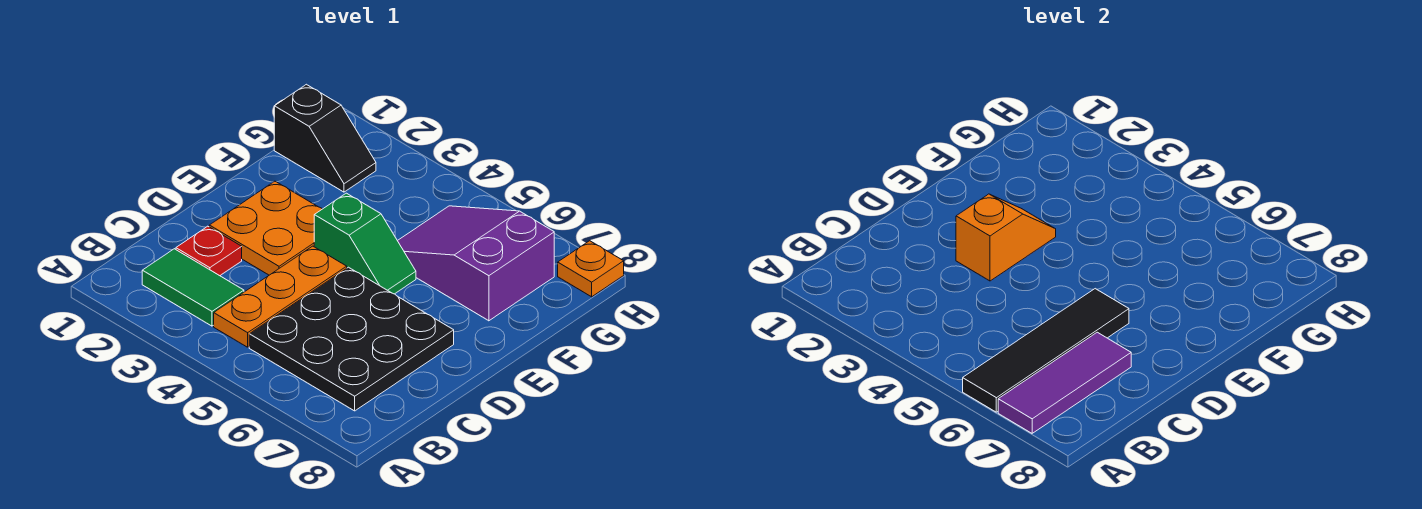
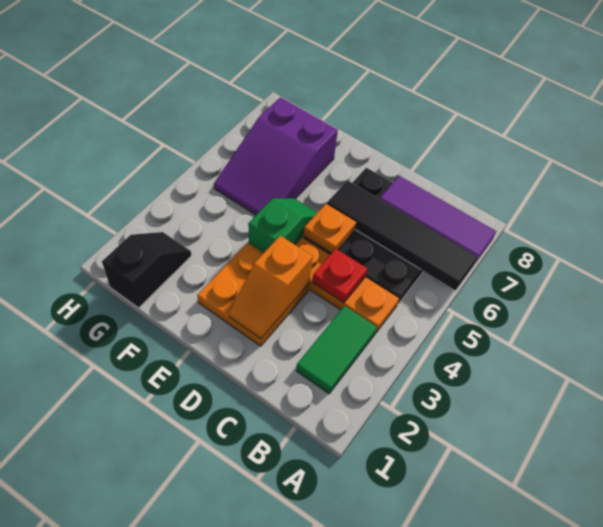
red plate C2 level 1 -> red plate C4 level 2
orange slope D3:E3 level 2 top D -> orange slope D2:D3 level 2 top 3
orange plate H8 level 1 -> orange plate D5 level 2

